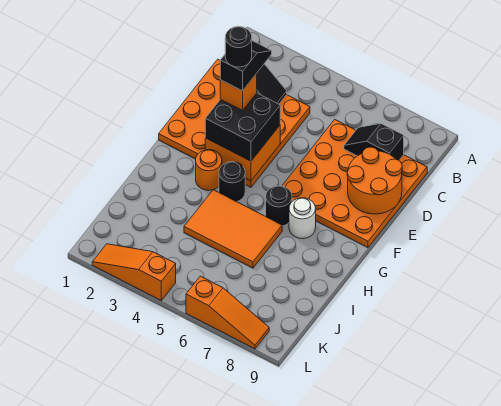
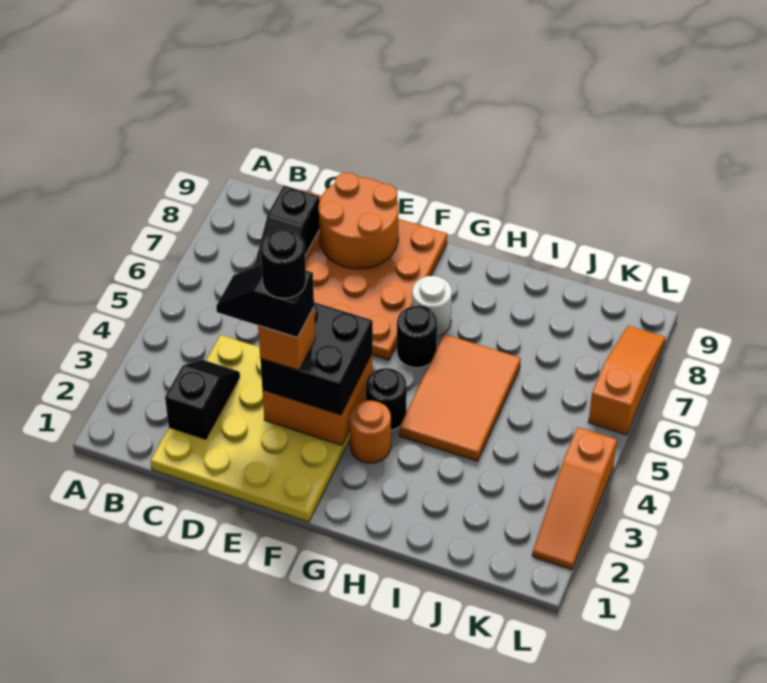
orange plate C1:F4 level 1 -> yellow plate C1:F4 level 1

